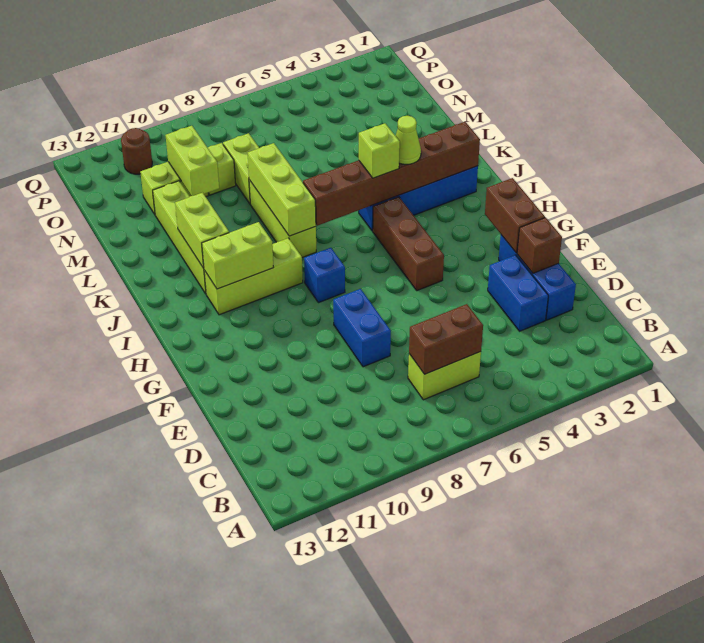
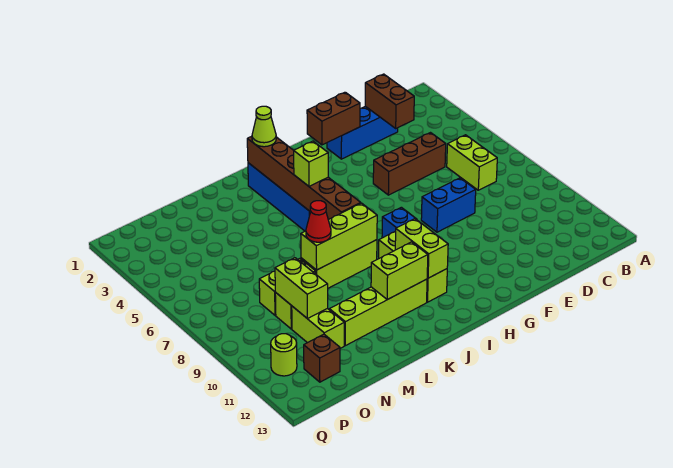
brown brick C6:C7 level 2 -> brown brick D2:D3 level 2
blue brick D3:E3 level 1 -> none
brown brick E2 level 2 -> brown brick O12 level 1
brown brick G5:I5 level 1 -> brown brick D5:F5 level 1
lime cone J4 level 3 -> lime cone J2 level 3
none -> red cone L8 level 3
lime brick M10:N10 level 2 -> lime brick N9:N10 level 2
brown round brick P11 level 1 -> lime round brick P11 level 1

